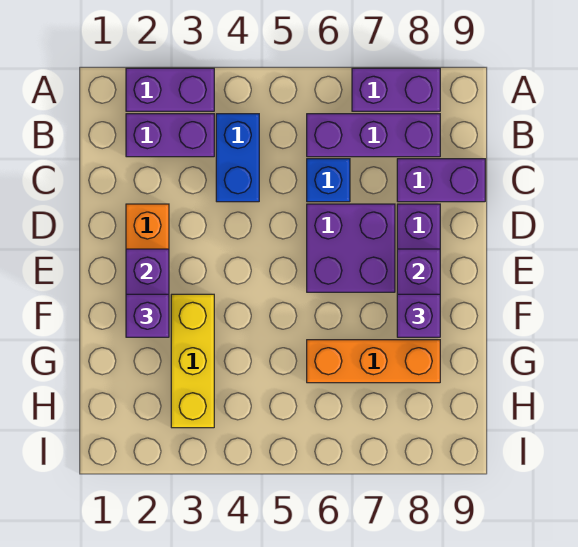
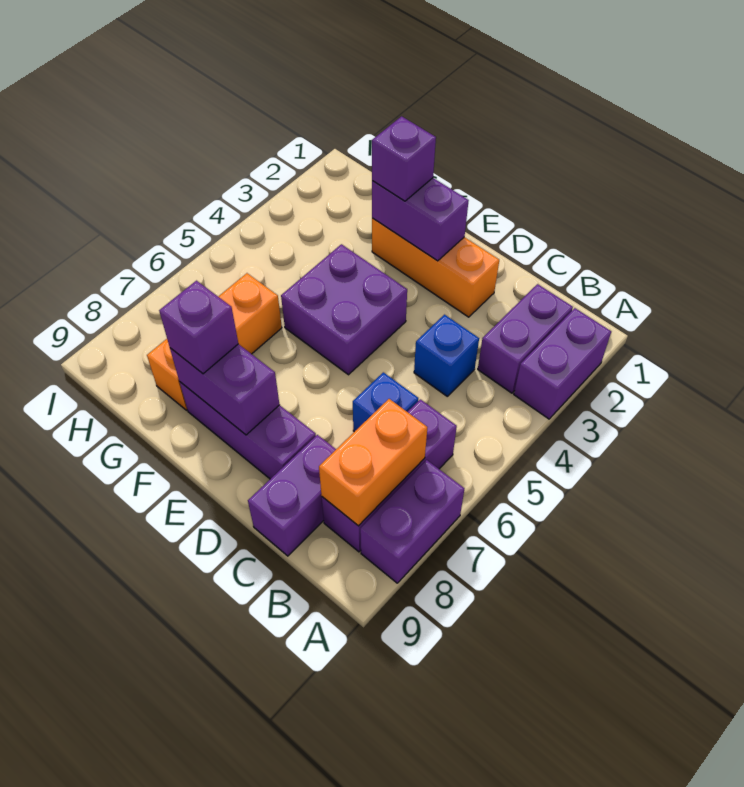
blue brick B4:C4 level 1 -> blue brick C4 level 1
none -> orange brick B7:B8 level 2
purple brick D6:E7 level 1 -> purple brick E4:F5 level 1
yellow brick F3:H3 level 1 -> none

